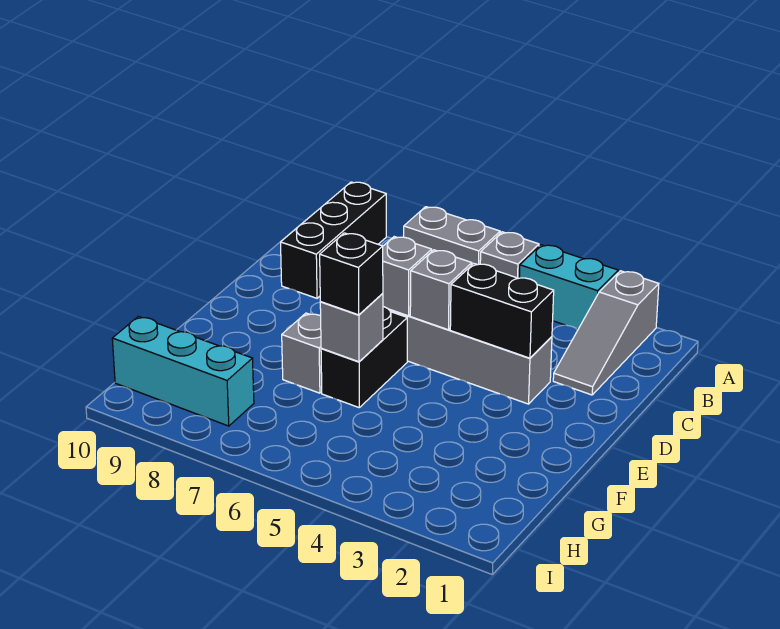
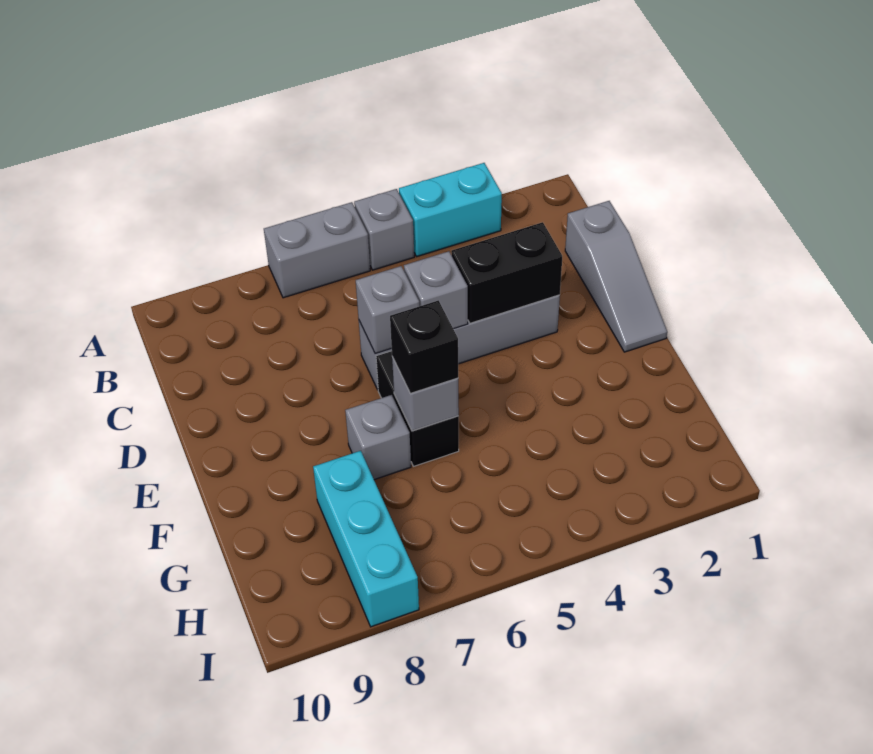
grey slope A2:C2 level 1 top A -> grey slope C1:E1 level 1 top C
black brick A9:C9 level 1 -> none
cyan brick H8:H10 level 1 -> cyan brick G8:I8 level 1

